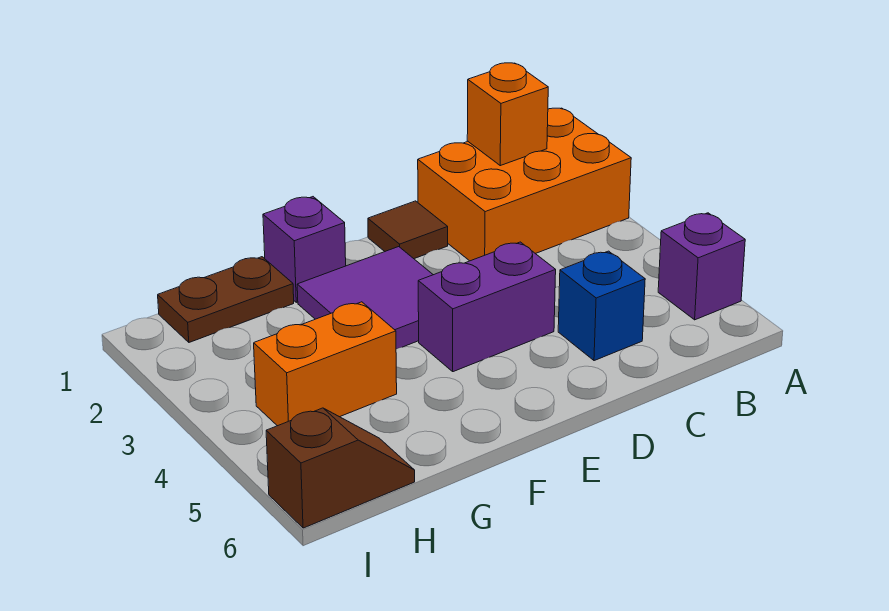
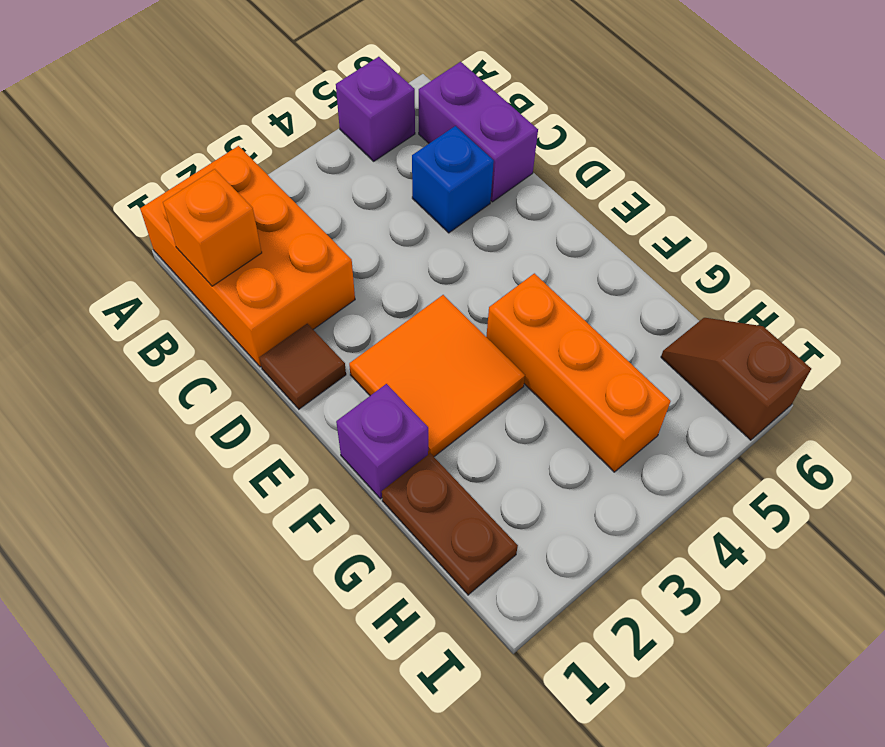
purple brick D4:E4 level 1 -> purple brick B6:C6 level 1
purple tile E2:F3 level 1 -> orange tile E2:F3 level 1
orange brick G4:H4 level 1 -> orange brick F4:H4 level 1

